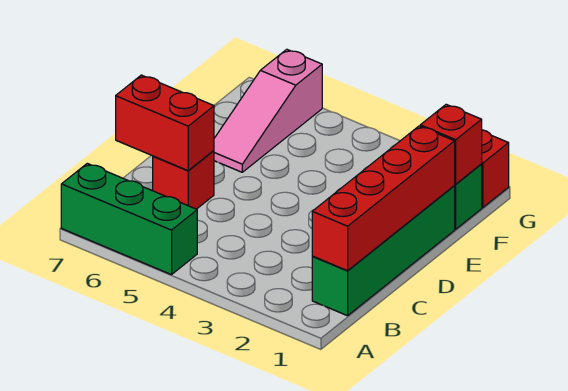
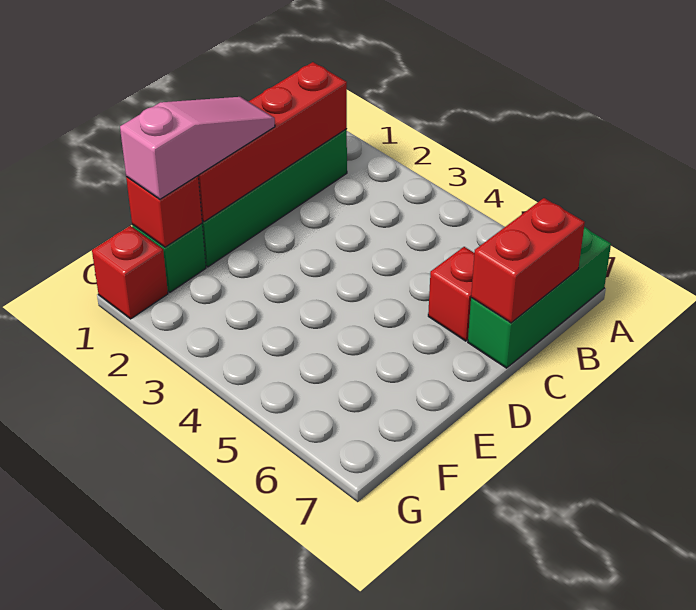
green brick A5:A7 level 1 -> green brick A7:C7 level 1
red brick C6:C7 level 2 -> red brick B7:C7 level 2
pink slope E6:G6 level 1 top G -> pink slope D1:F1 level 3 top F

